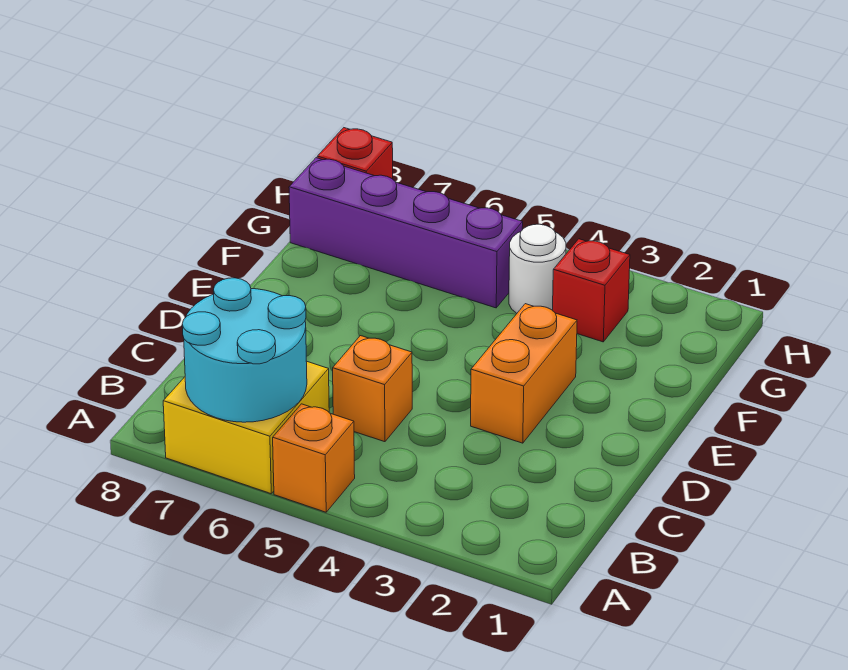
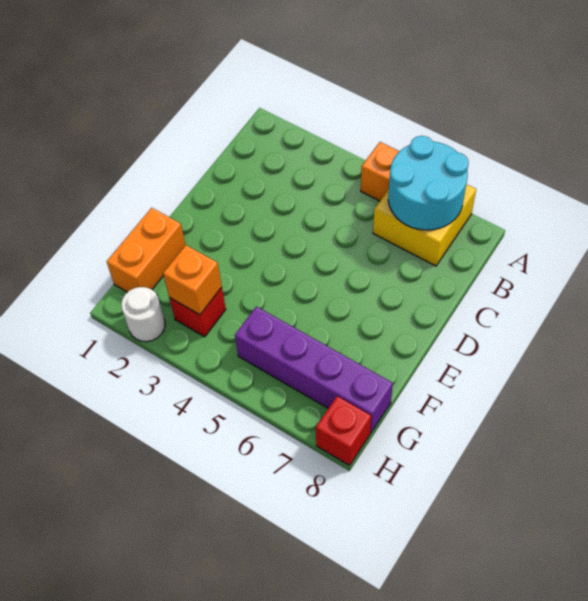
orange brick C5 level 1 -> orange brick G3 level 2
orange brick D3:E3 level 1 -> orange brick F1:G1 level 1
white round brick G4 level 1 -> white round brick H2 level 1

